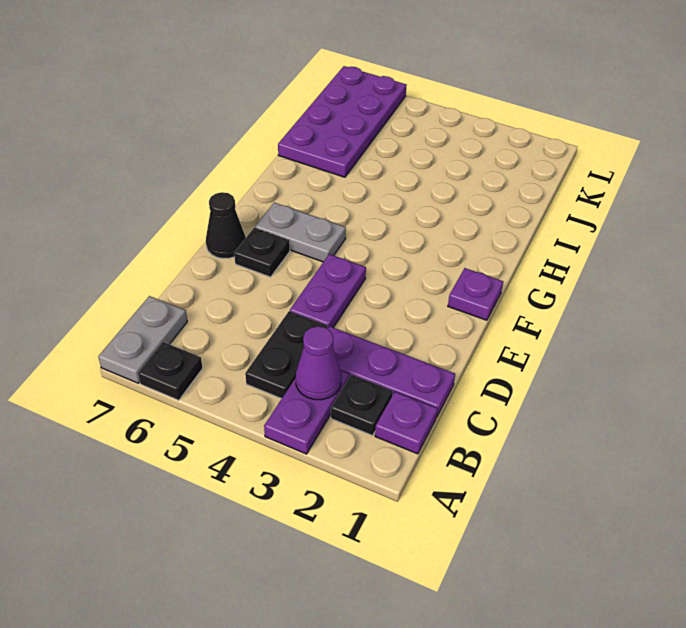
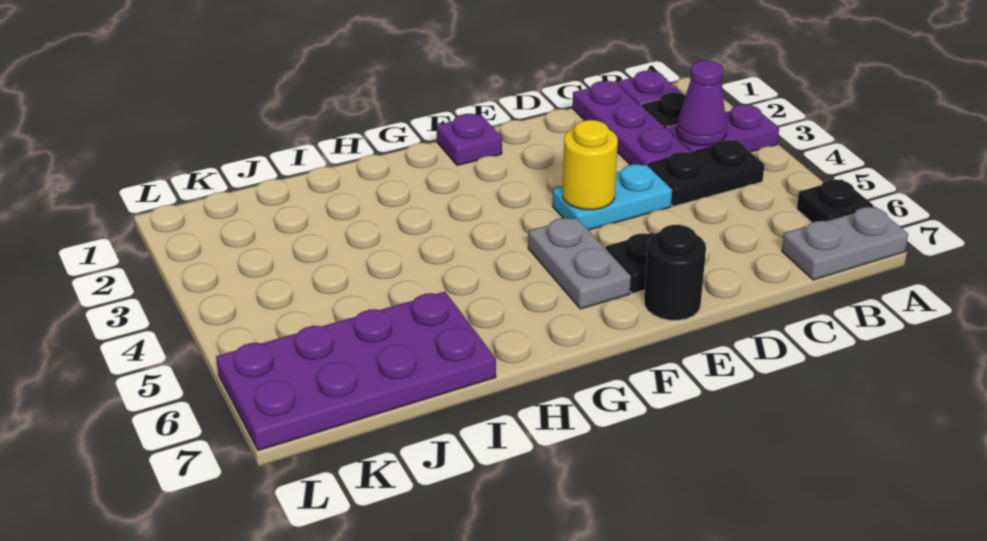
purple plate D4:E4 level 1 -> cyan plate D4:E4 level 1
none -> yellow round brick E4 level 2
black cone E7 level 1 -> black round brick E7 level 1

